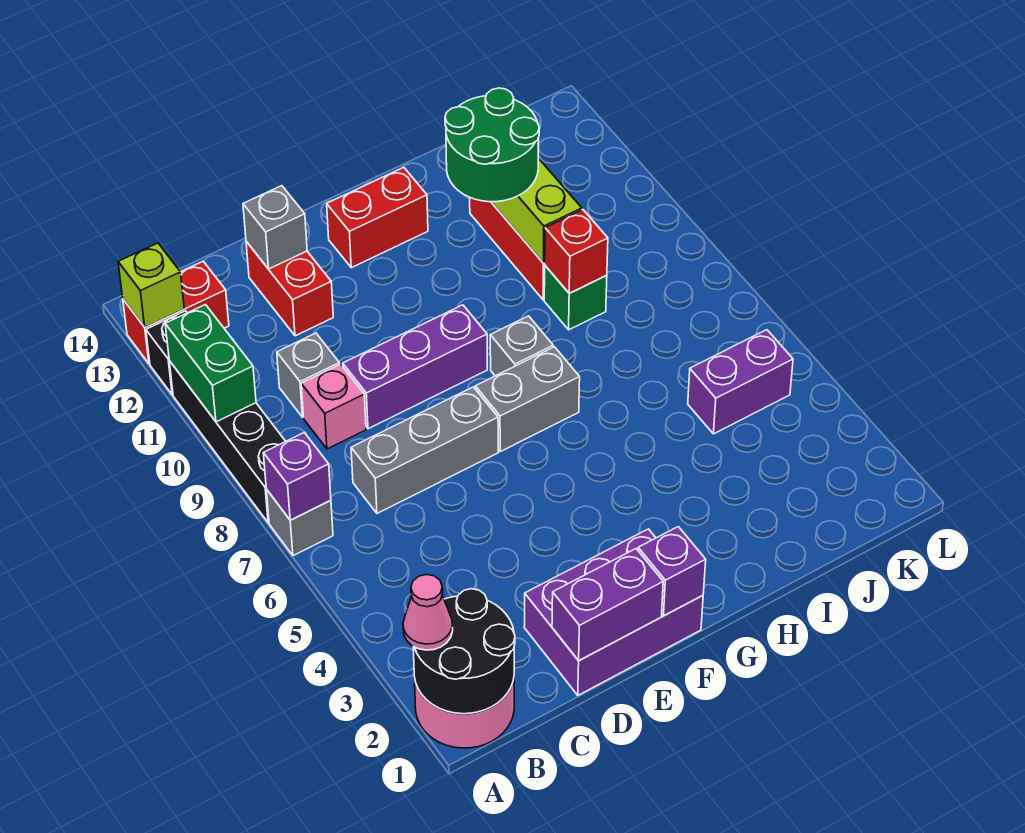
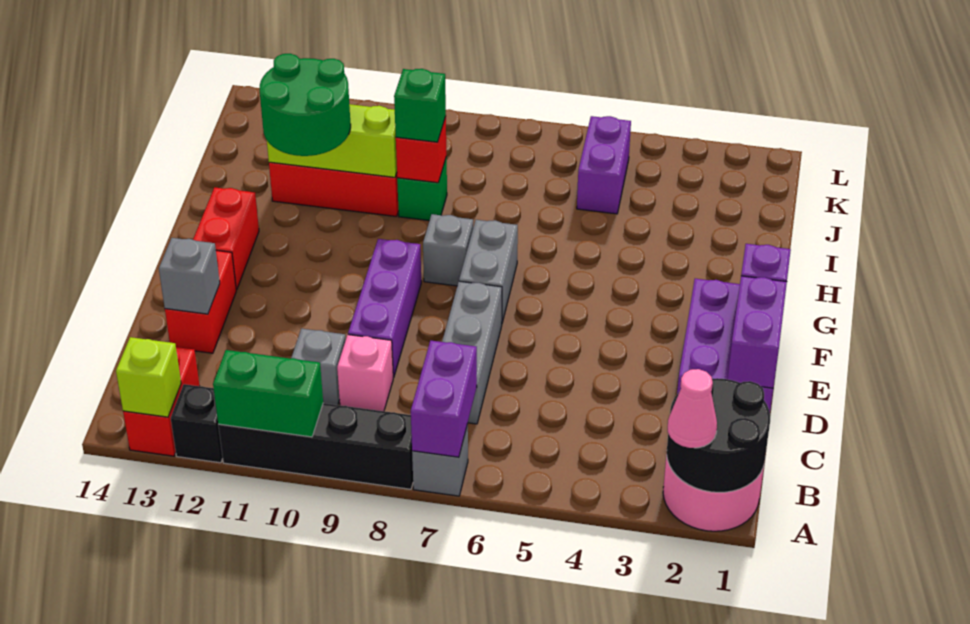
purple brick A7 level 2 -> purple brick A7:B7 level 2
red brick D12:D13 level 1 -> red brick D13:E13 level 1
none -> green brick I9 level 3

